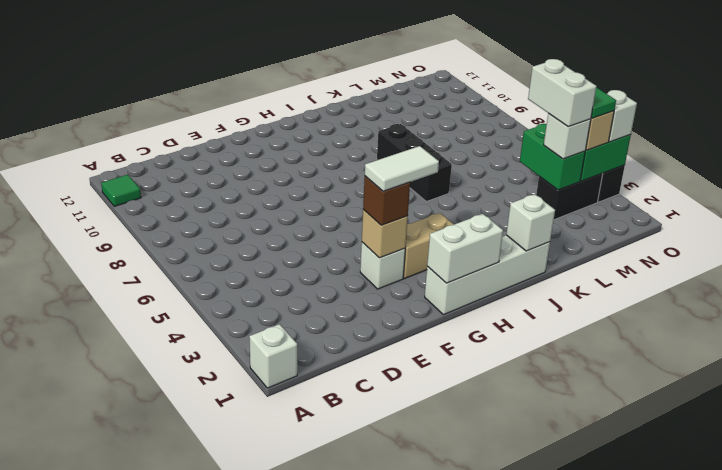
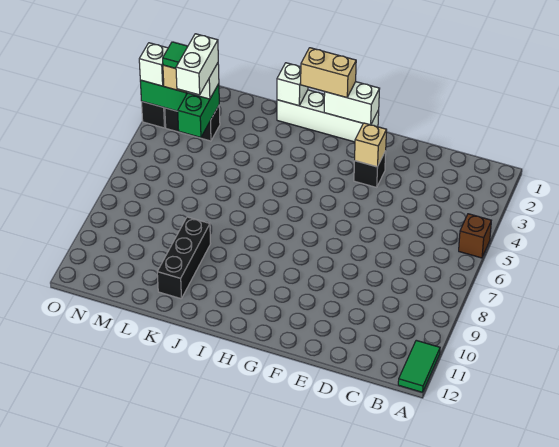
white brick A1 level 1 -> none
green tile A11 level 1 -> green tile A11:A12 level 1
white brick F3 level 1 -> black brick F3 level 1
brown brick F3 level 3 -> brown brick A5 level 1
white tile F3:G3 level 4 -> none
tan brick G3:H3 level 1 -> tan brick H1:I1 level 3
black brick J6:J8 level 1 -> black brick K9:K11 level 1

